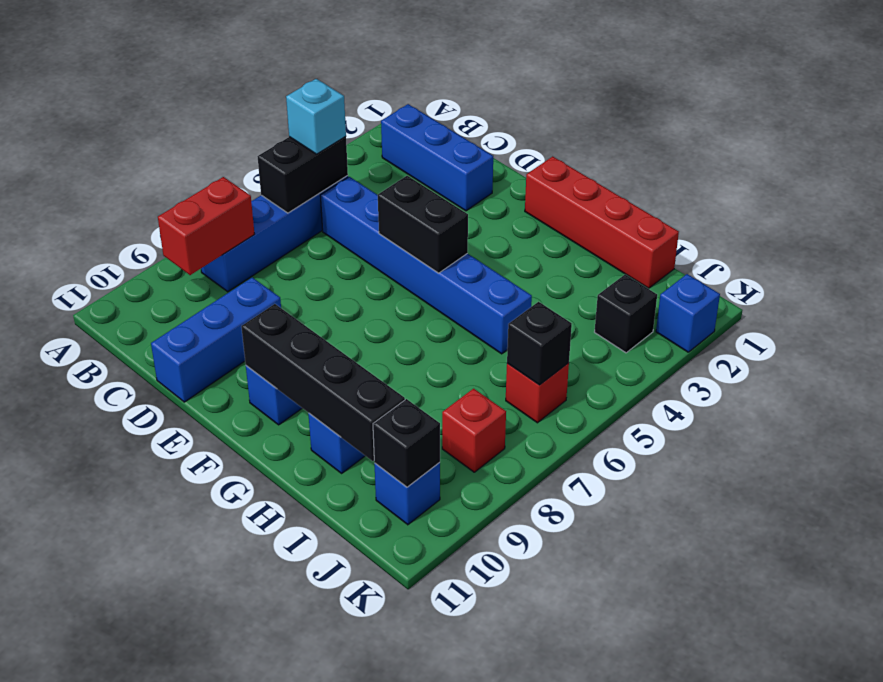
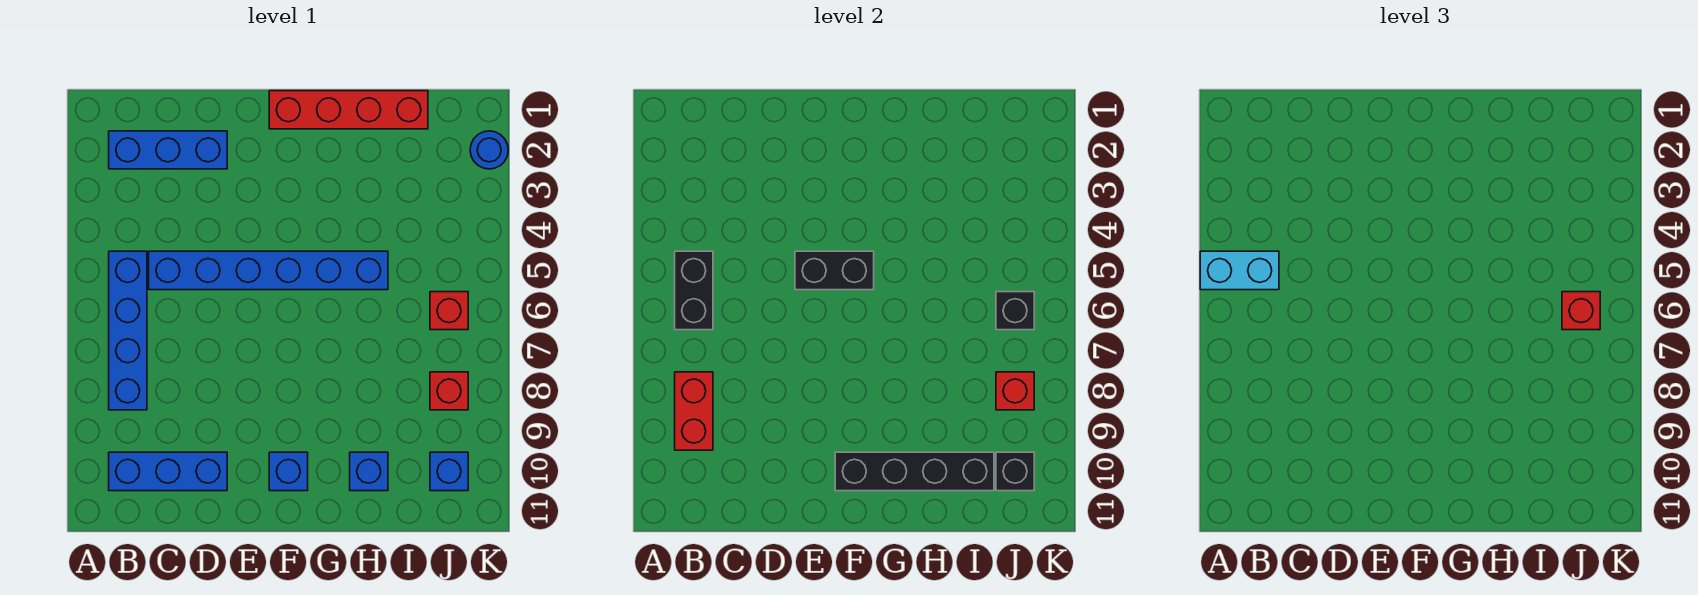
cyan brick B5 level 3 -> cyan brick A5:B5 level 3
blue brick D9:D11 level 1 -> blue brick B10:D10 level 1
black brick J3 level 1 -> none
none -> red brick J6 level 3
none -> red brick J8 level 2
blue brick K2 level 1 -> blue round brick K2 level 1

